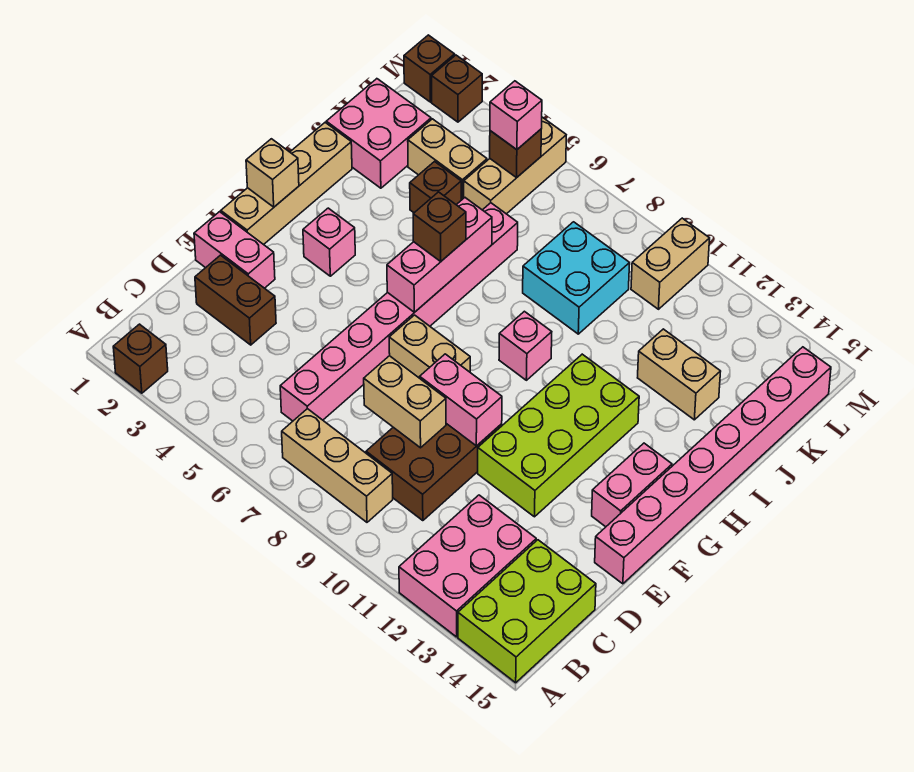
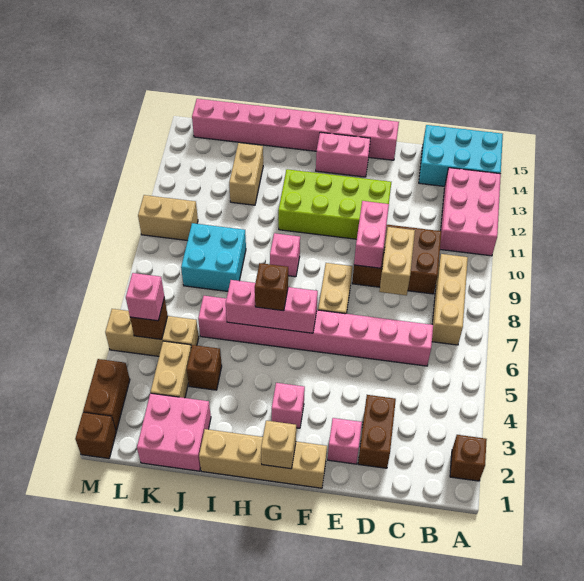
pink brick A12:C13 level 1 -> pink brick A11:B13 level 1
lime brick A14:C15 level 1 -> cyan brick A14:C15 level 1
pink brick E1:E2 level 1 -> pink brick E2 level 1
brown brick M2 level 1 -> brown brick M2:M3 level 1

